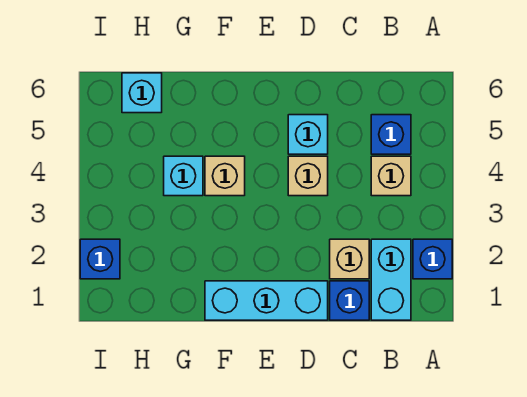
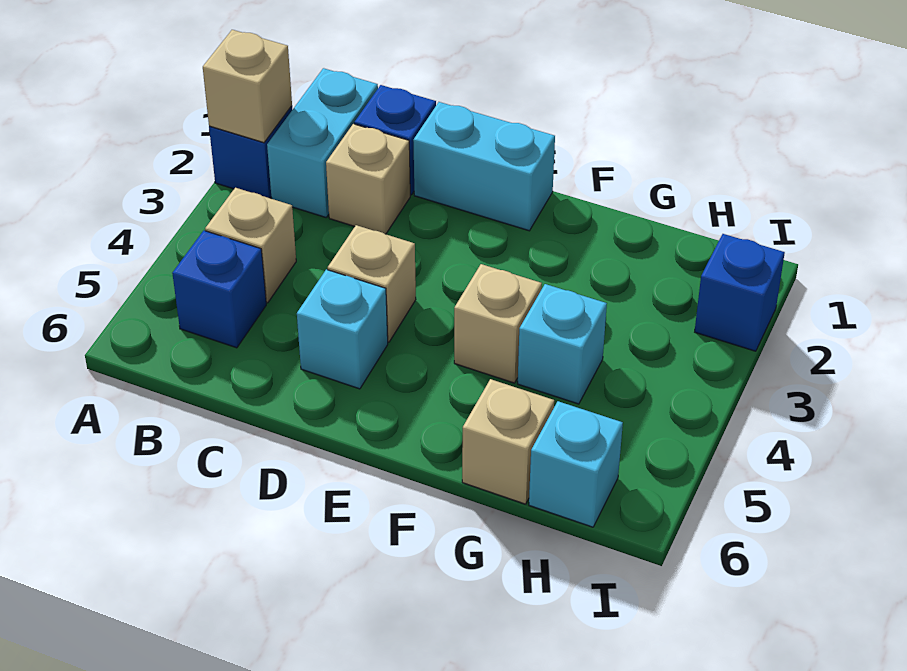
none -> tan brick A2 level 2
cyan brick D1:F1 level 1 -> cyan brick D1:E1 level 1
none -> tan brick G6 level 1

